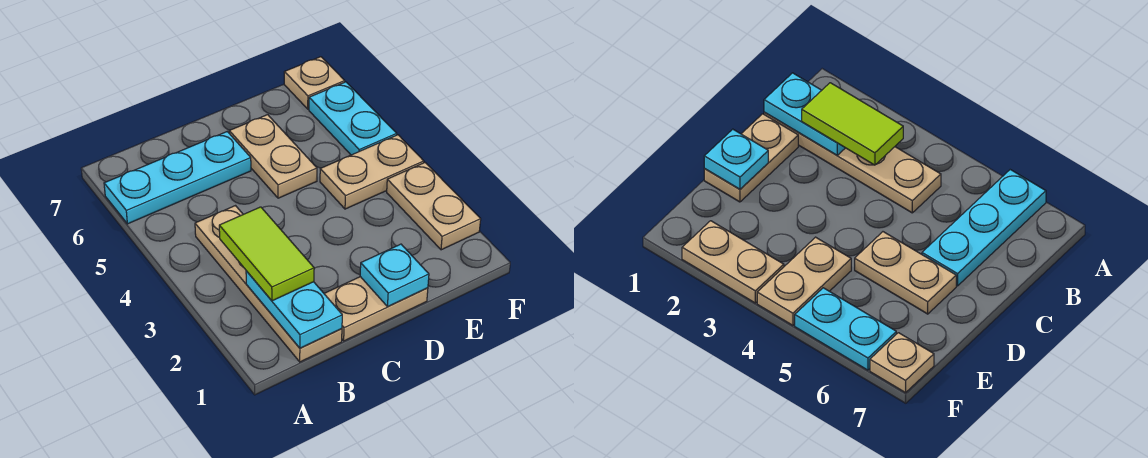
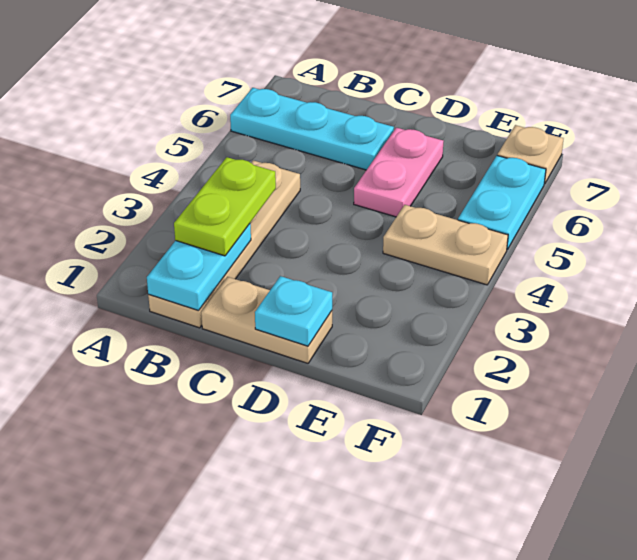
lime tile B2:B3 level 3 -> lime plate B2:B3 level 3
tan plate D5:D6 level 1 -> pink plate D5:D6 level 1
tan plate F2:F3 level 1 -> none

